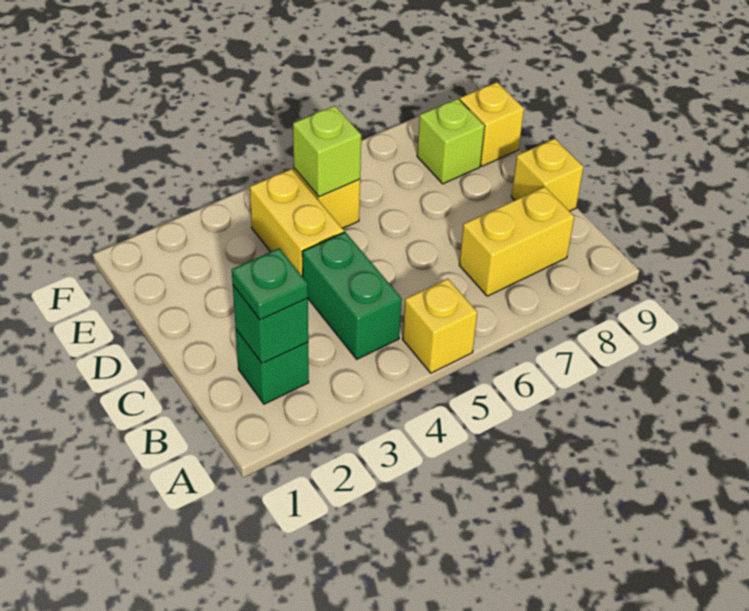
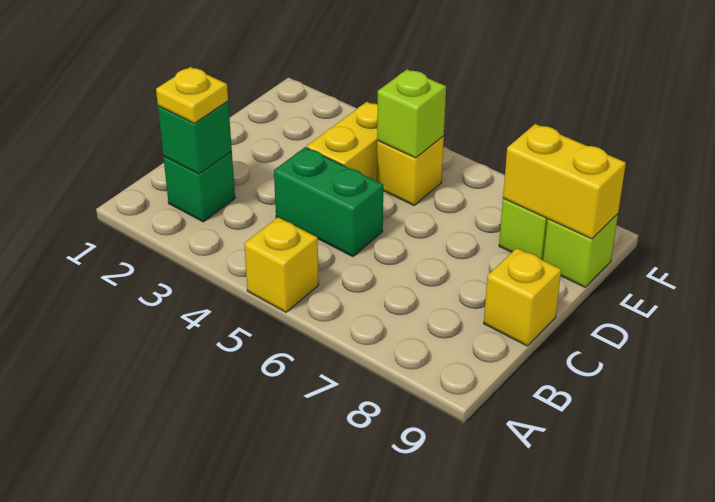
green plate B2 level 3 -> yellow plate B2 level 3
green brick B4:C4 level 1 -> green brick C4:C5 level 1
yellow brick B7:B8 level 1 -> yellow brick E8:E9 level 2
yellow brick E9 level 1 -> lime brick E9 level 1

